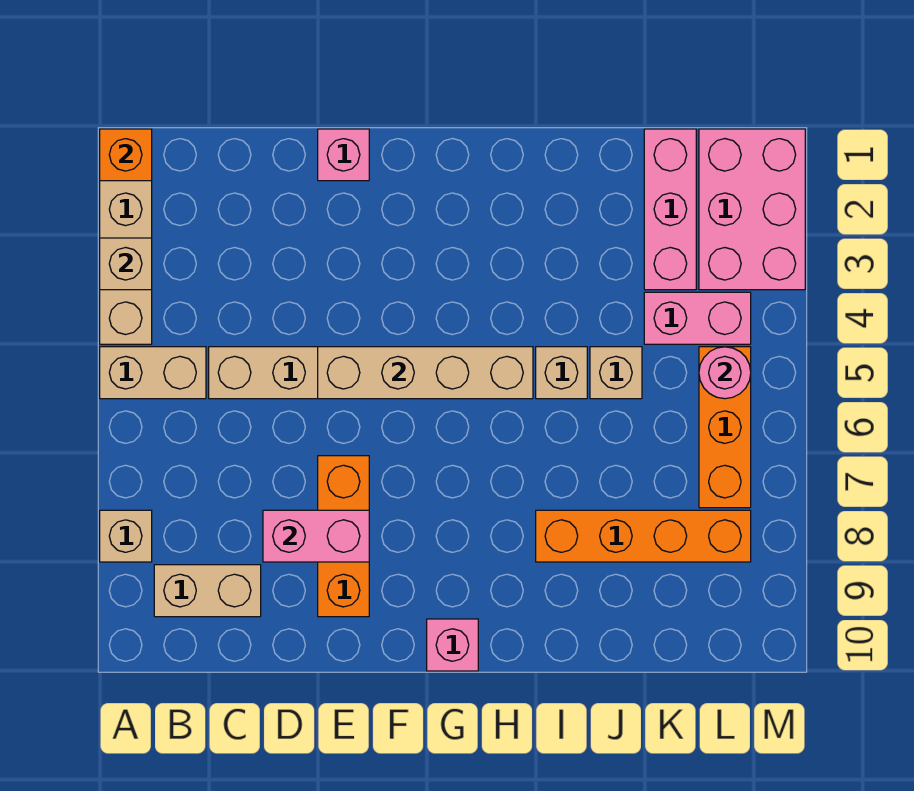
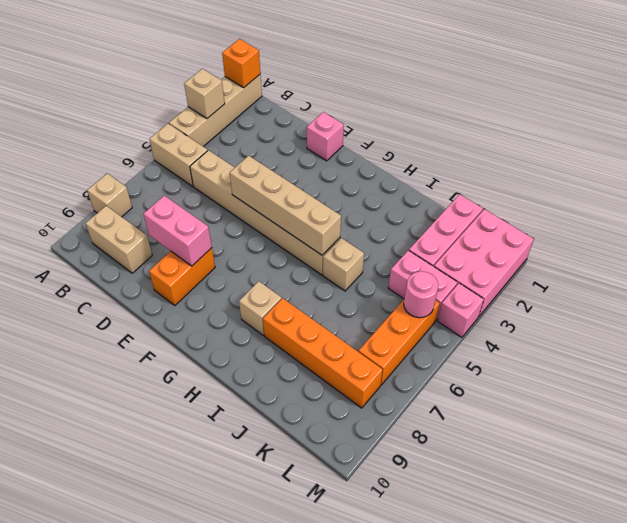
orange brick E7:E9 level 1 -> orange brick E8:E9 level 1
pink brick G10 level 1 -> pink brick M4 level 1
tan brick J5 level 1 -> tan brick H8 level 1

